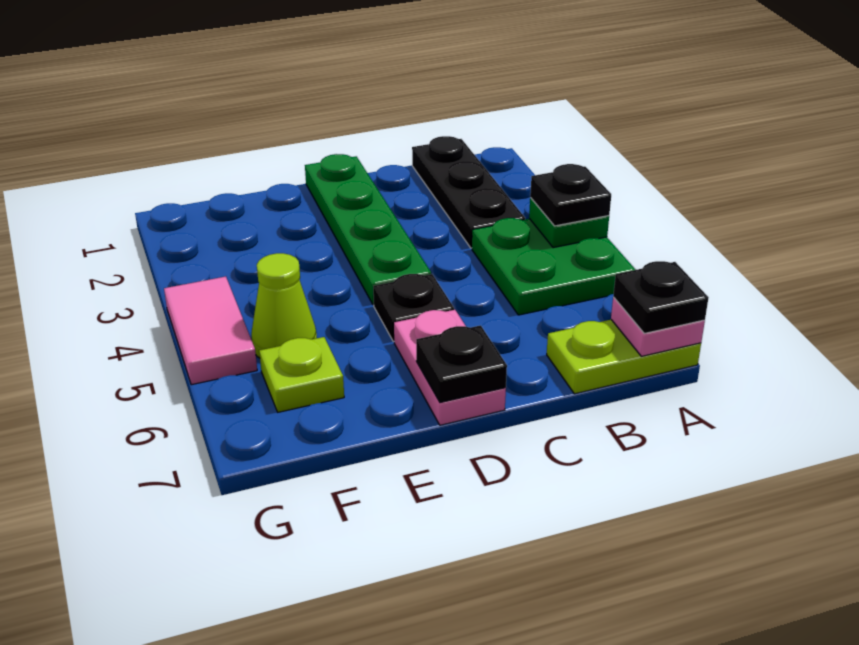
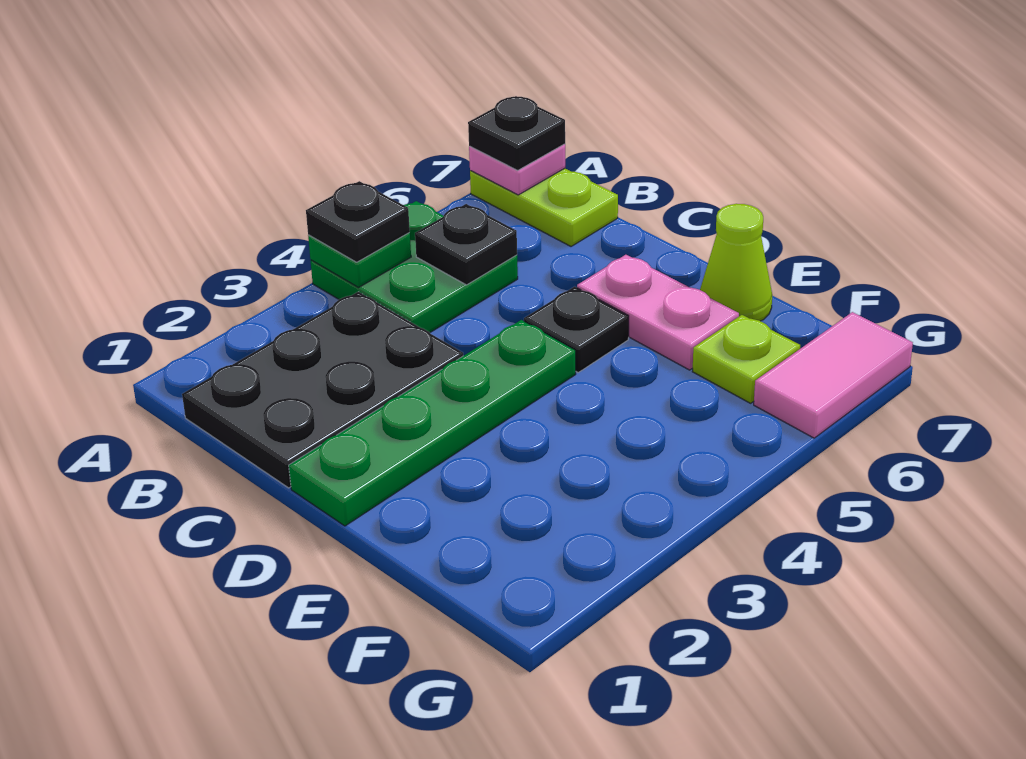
black plate B1:B3 level 1 -> black plate B1:C3 level 1
pink plate D6:D7 level 1 -> pink plate D6:E6 level 1
black plate D7 level 2 -> black plate B5 level 2
lime cone F5 level 1 -> lime cone E7 level 1
pink tile G4:G5 level 1 -> pink tile G6:G7 level 1

